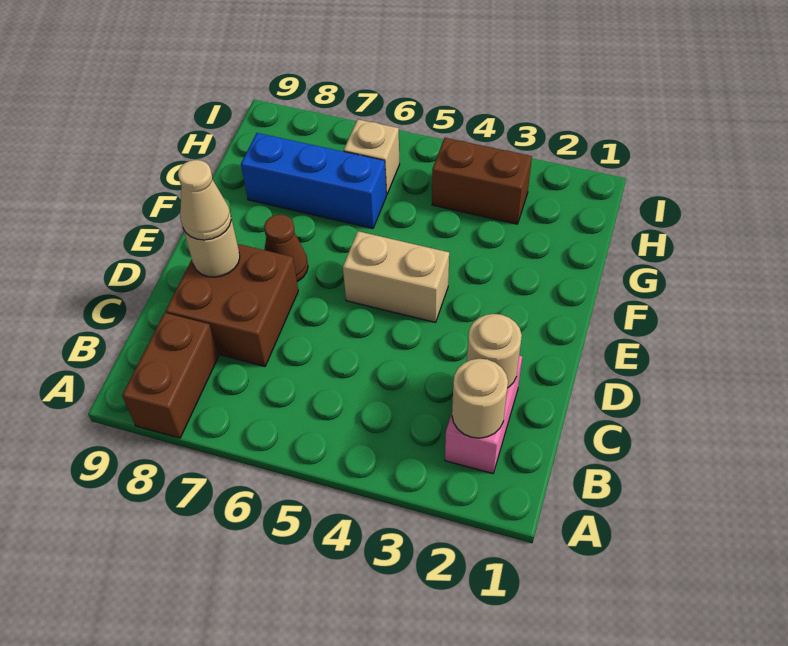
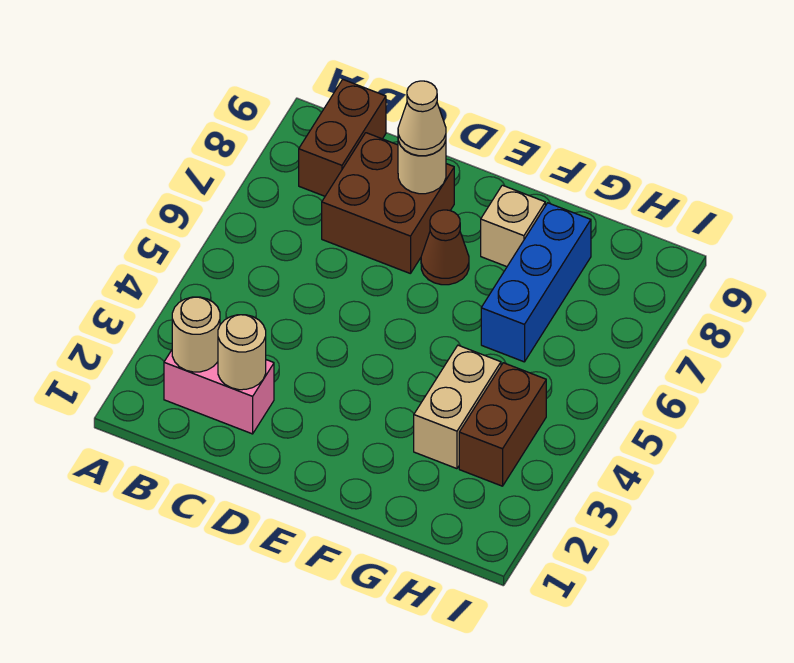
brown brick A8:B8 level 1 -> brown brick B8:B9 level 1
tan brick E4:E5 level 1 -> tan brick G3:G4 level 1
tan brick H6 level 1 -> tan brick F8 level 1

